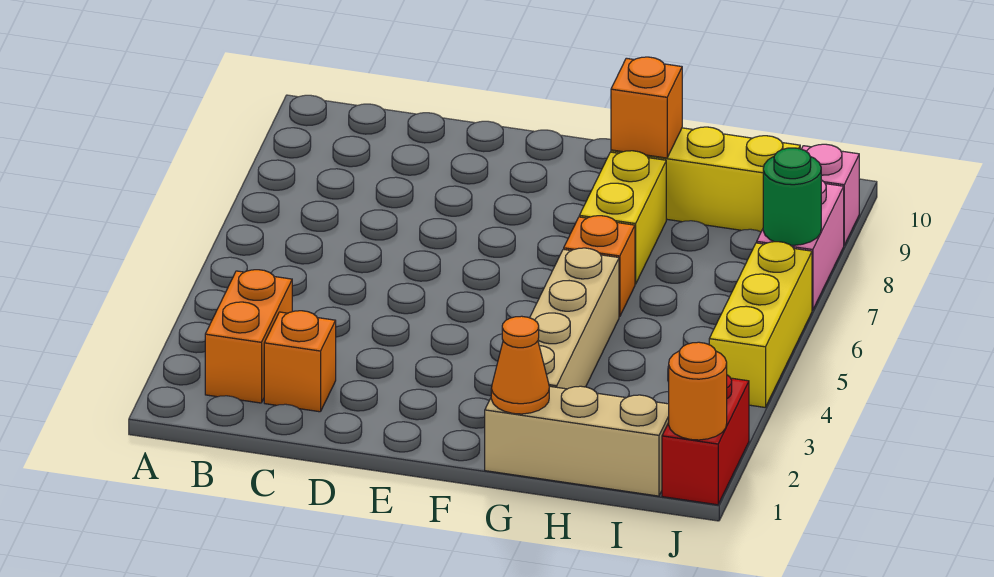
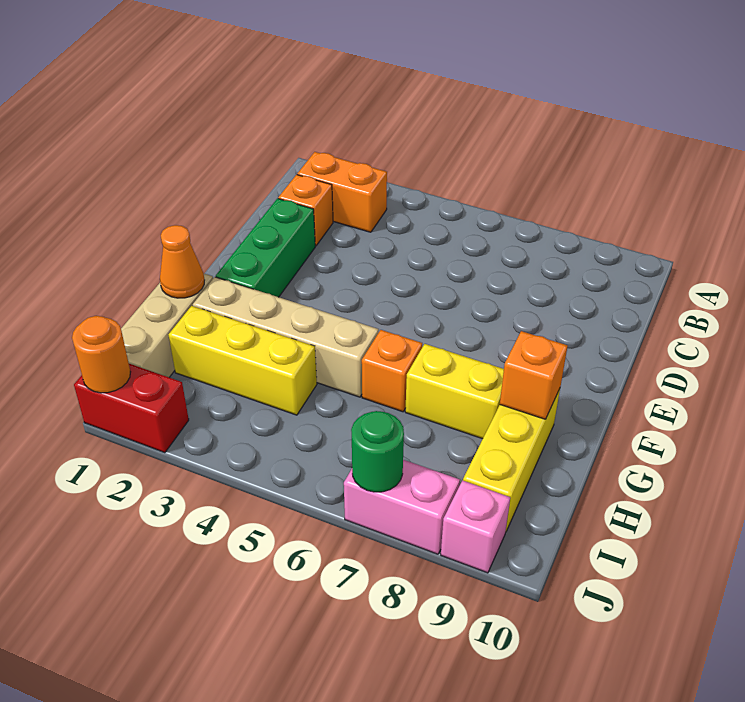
none -> green brick D2:F2 level 1
yellow brick J4:J6 level 1 -> yellow brick H2:H4 level 1

